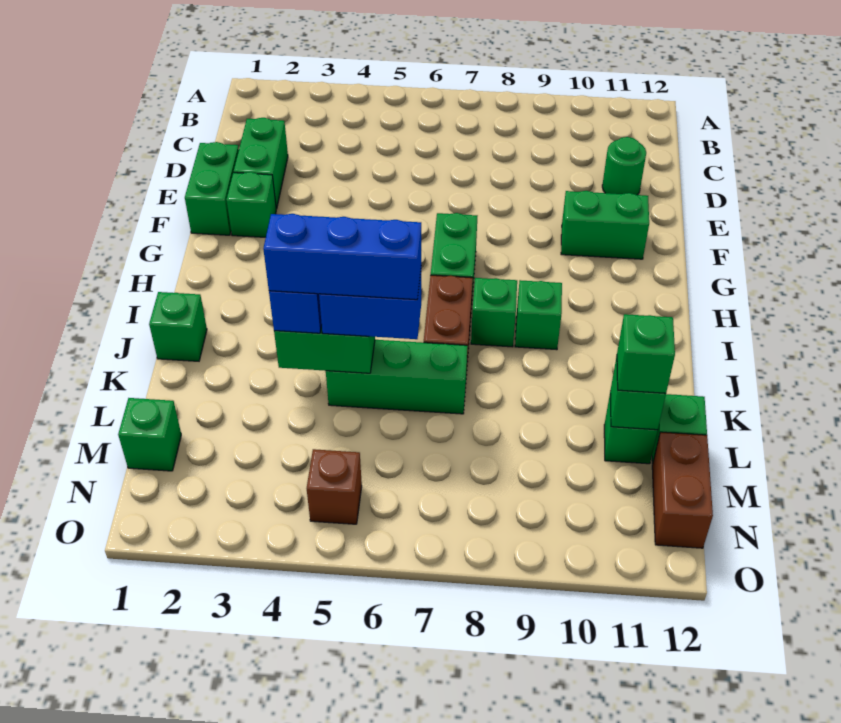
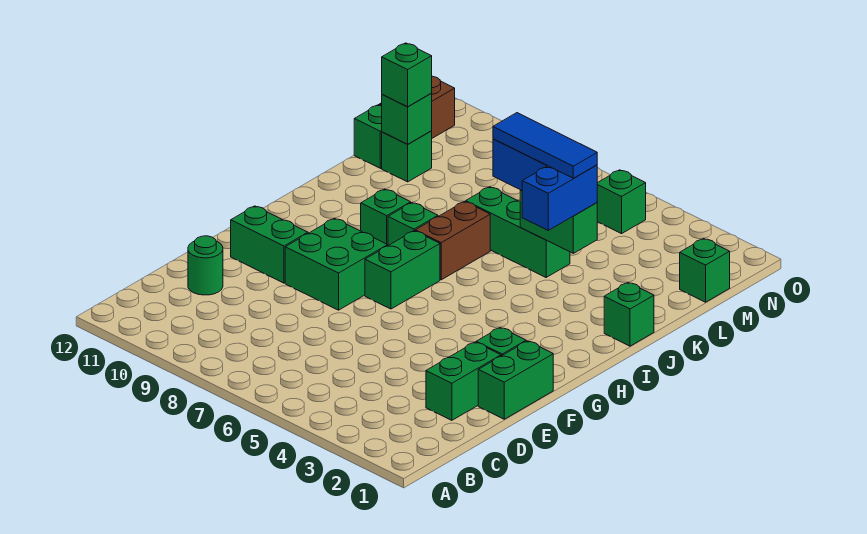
none -> green brick F8:G9 level 1
blue brick K4:K6 level 4 -> blue tile K4:K6 level 4
brown brick N5 level 1 -> green brick N5 level 1

